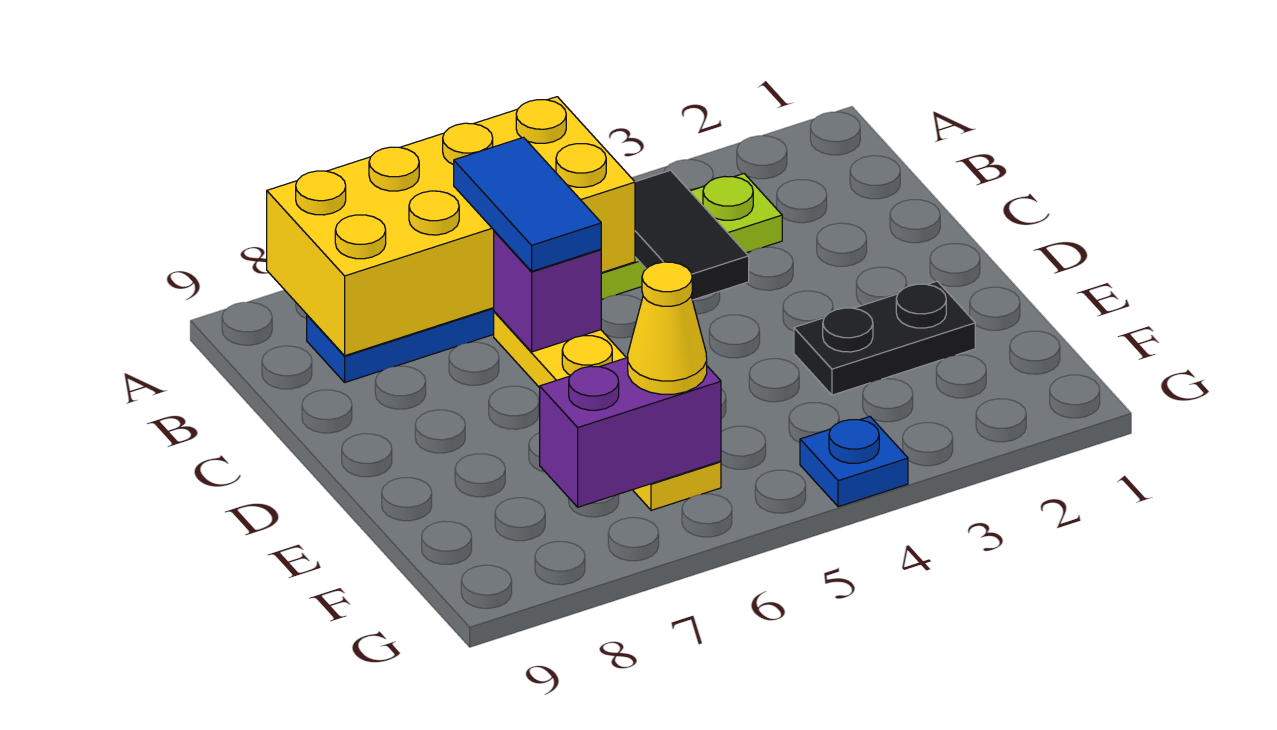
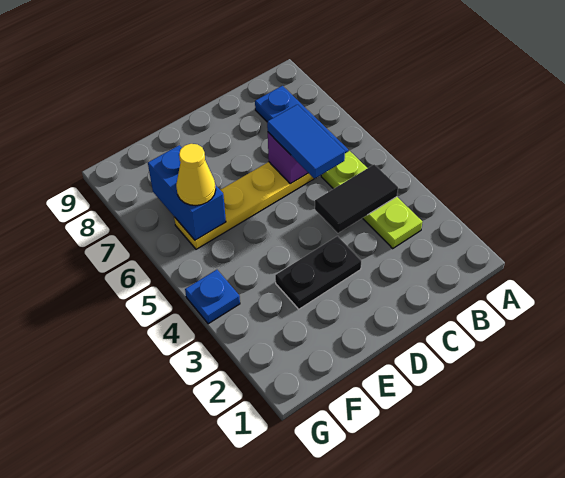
yellow brick A5:B8 level 2 -> none
blue tile B6:C6 level 3 -> blue tile C5:C6 level 3
black plate E2:E3 level 1 -> black plate D3:E3 level 1
purple brick F6:F7 level 2 -> blue brick F6:F7 level 2

